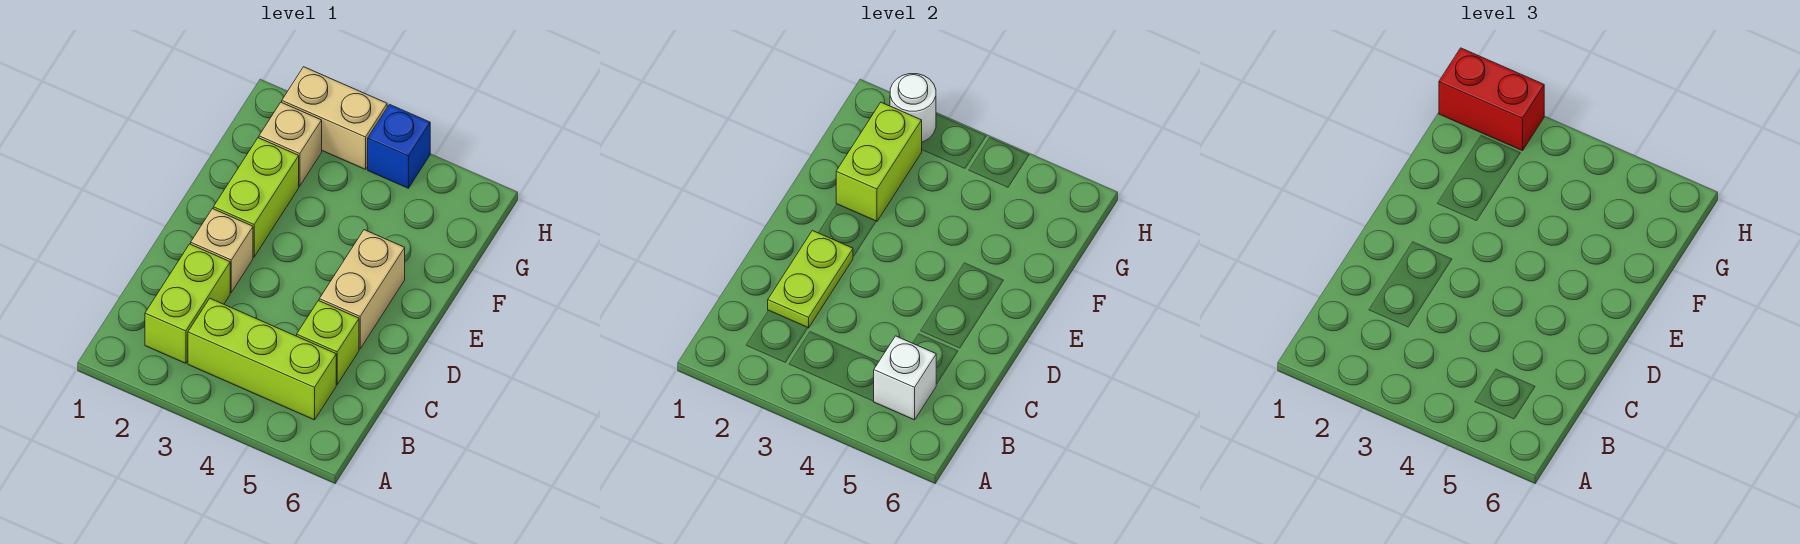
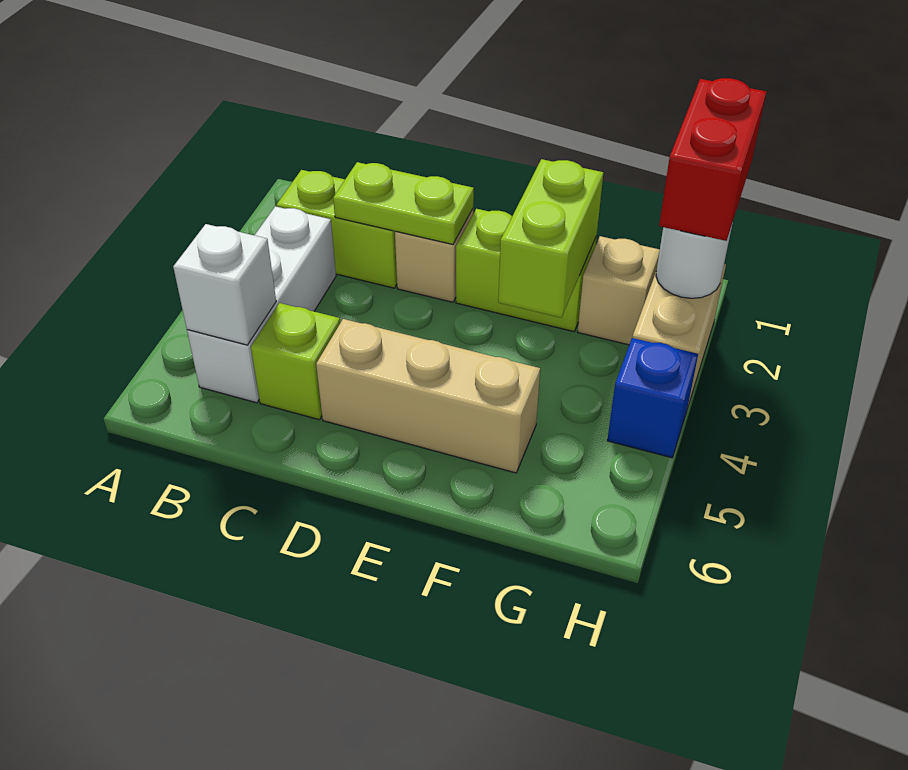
lime brick B3:B5 level 1 -> white brick B3:B5 level 1
tan brick D5:E5 level 1 -> tan brick D5:F5 level 1
lime brick F2:G2 level 2 -> lime brick F2:F3 level 2

